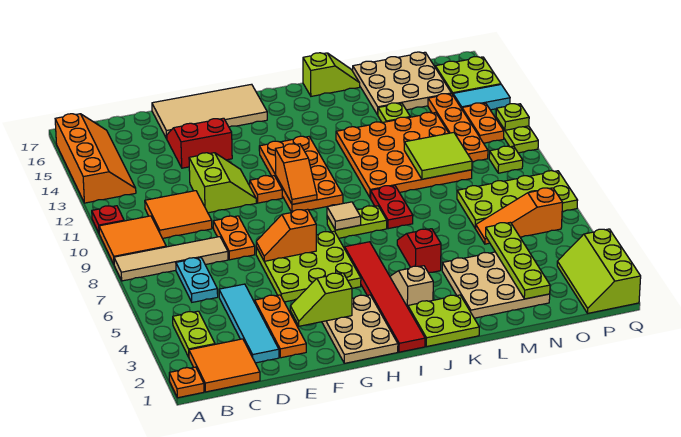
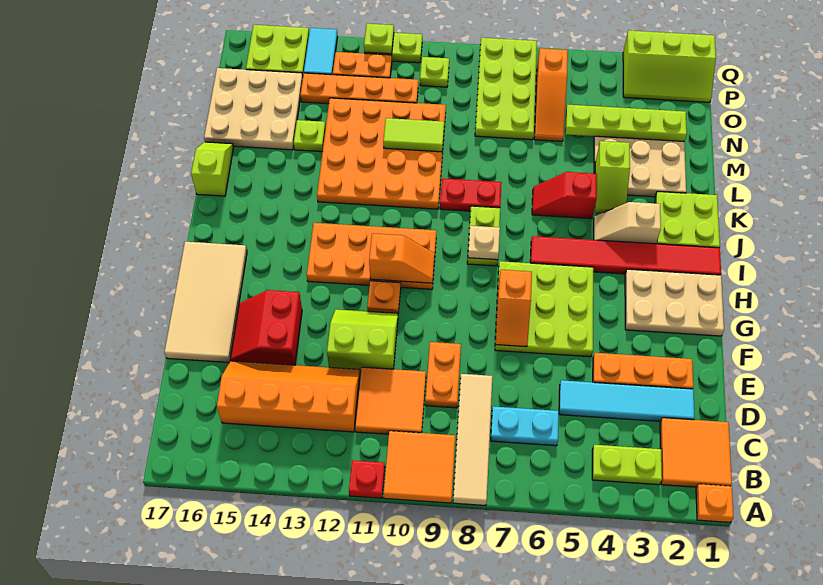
orange slope A13:B16 level 1 top A -> orange slope C12:D15 level 1 top C
orange plate E8:E9 level 1 -> orange plate D9:E9 level 1
lime slope F3:G3 level 2 top G -> lime slope K4:L4 level 2 top L
tan tile I8 level 2 -> tan plate I8 level 2
lime tile M10:N11 level 2 -> lime tile M10:M11 level 2

